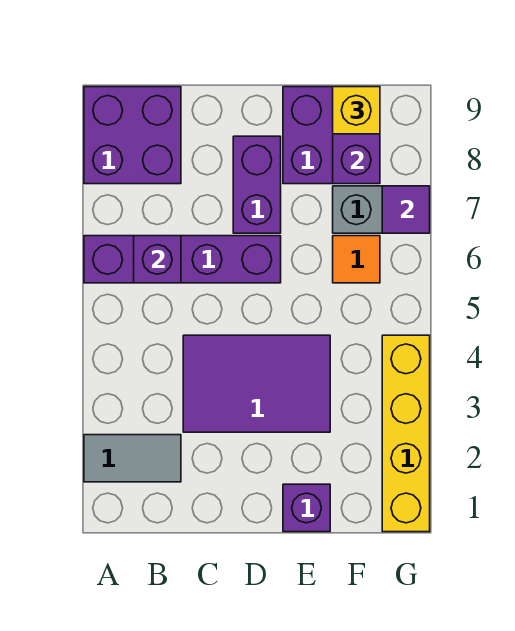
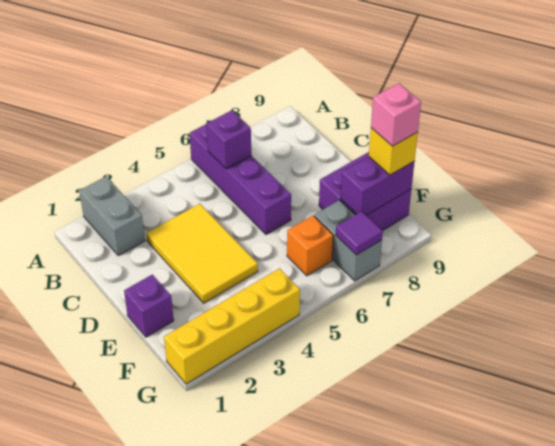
grey tile A2:B2 level 1 -> grey brick A2:B2 level 1
purple brick A8:B9 level 1 -> none
purple tile C3:E4 level 1 -> yellow tile C3:E4 level 1
purple brick D7:D8 level 1 -> none
orange tile F6 level 1 -> orange brick F6 level 1
none -> pink brick F9 level 4

